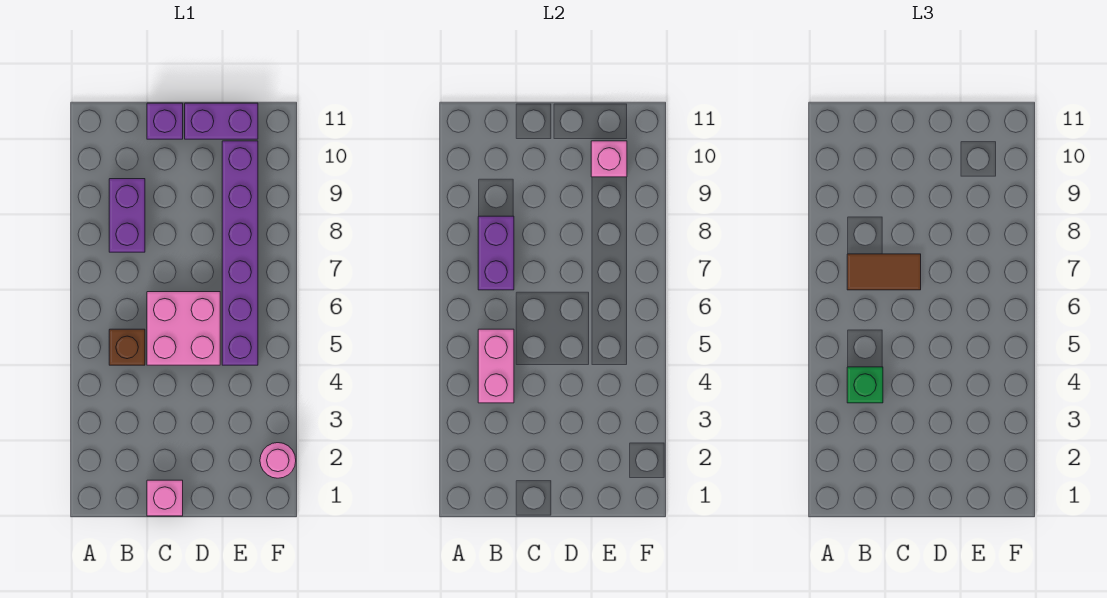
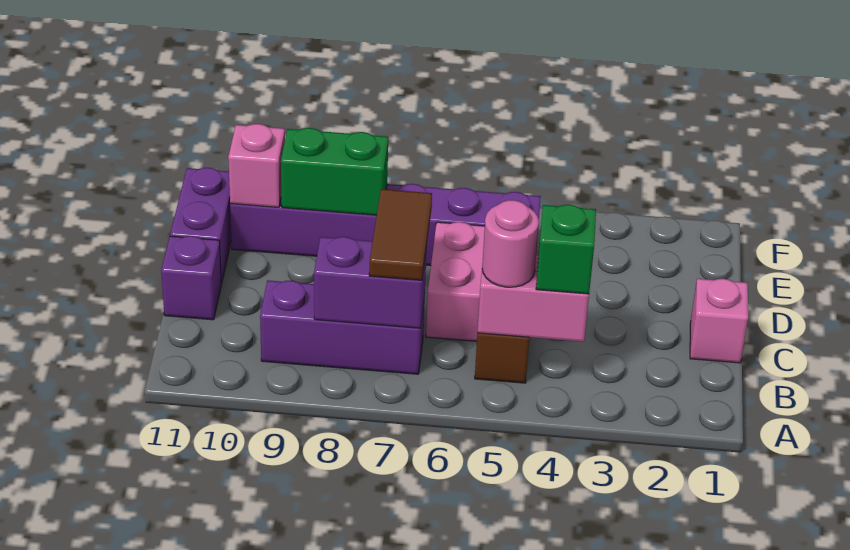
purple brick B8:B9 level 1 -> purple brick B7:B9 level 1
none -> green brick E8:E9 level 2
pink round brick F2 level 1 -> pink round brick B5 level 3

